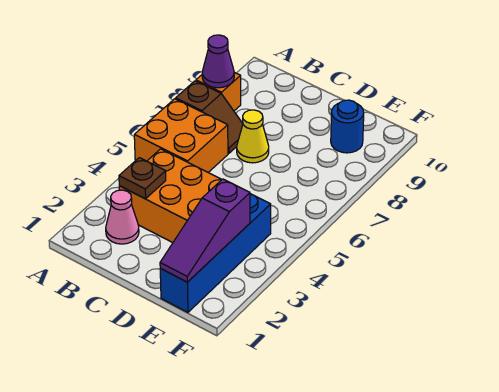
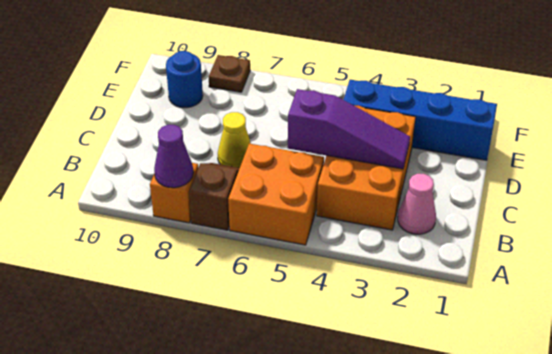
brown plate B3 level 2 -> brown plate F8 level 1
purple slope E1:E3 level 2 top 3 -> purple slope C3:C5 level 2 top 5

